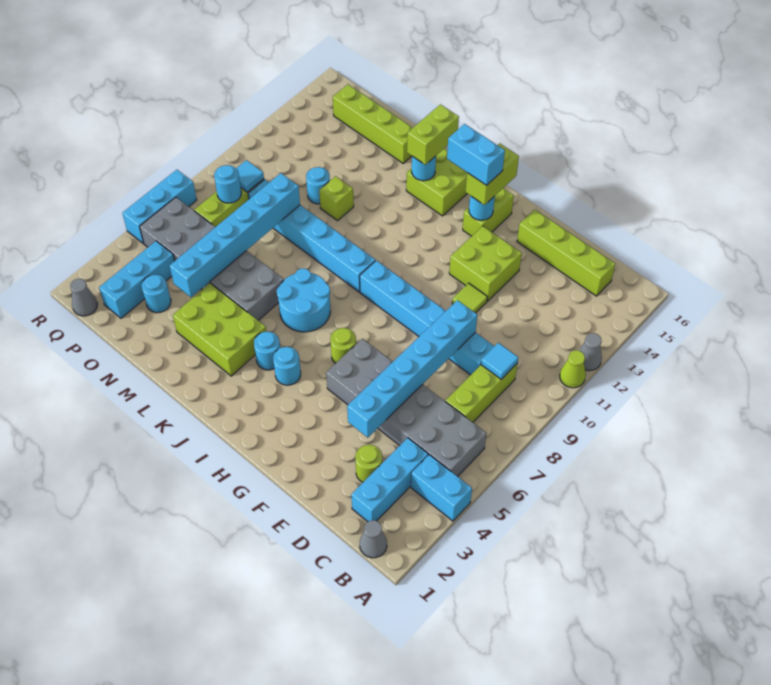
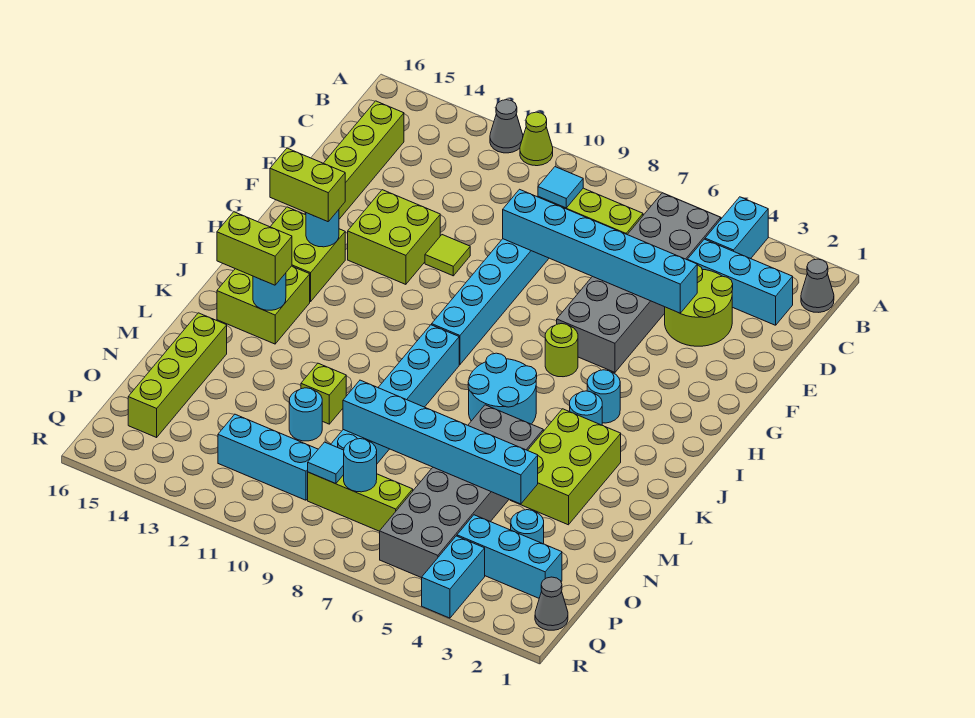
lime round brick D3 level 1 -> lime round brick D3:E4 level 1
lime brick H14:H15 level 1 -> lime brick H14:I15 level 1
cyan brick H14:I14 level 4 -> cyan brick Q4:R4 level 1
cyan brick R5:R7 level 1 -> cyan brick P10:P12 level 1

